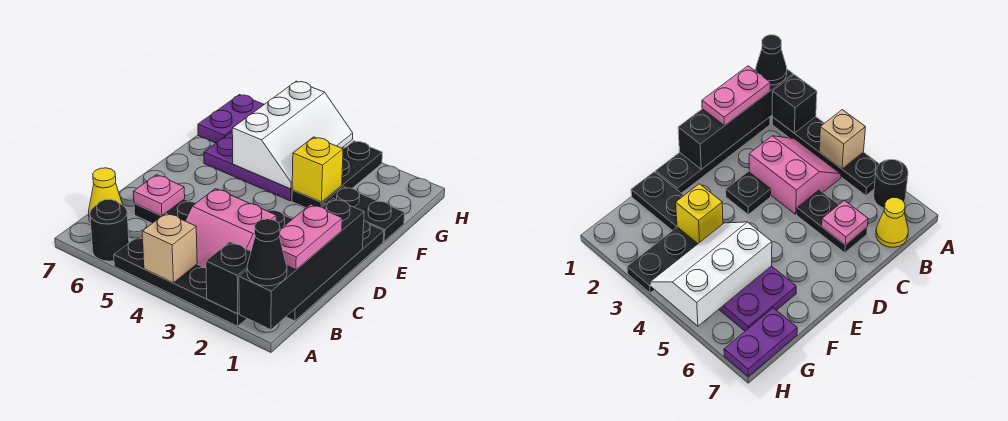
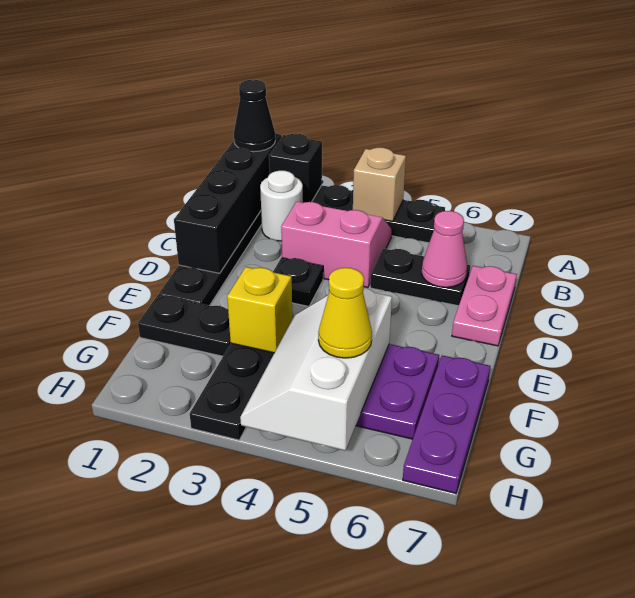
black round brick A6 level 1 -> none
pink plate B1:C1 level 3 -> pink plate C7:D7 level 1
none -> white round brick B2 level 1
yellow cone B7 level 1 -> yellow cone G5 level 3
pink plate C6 level 2 -> pink cone C6 level 2
purple plate G7:H7 level 1 -> purple plate F7:H7 level 1

